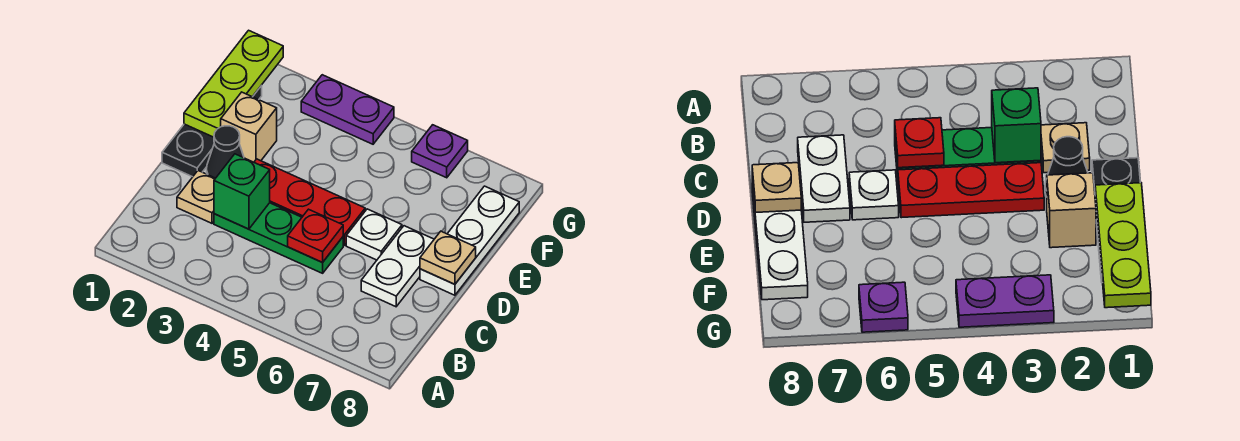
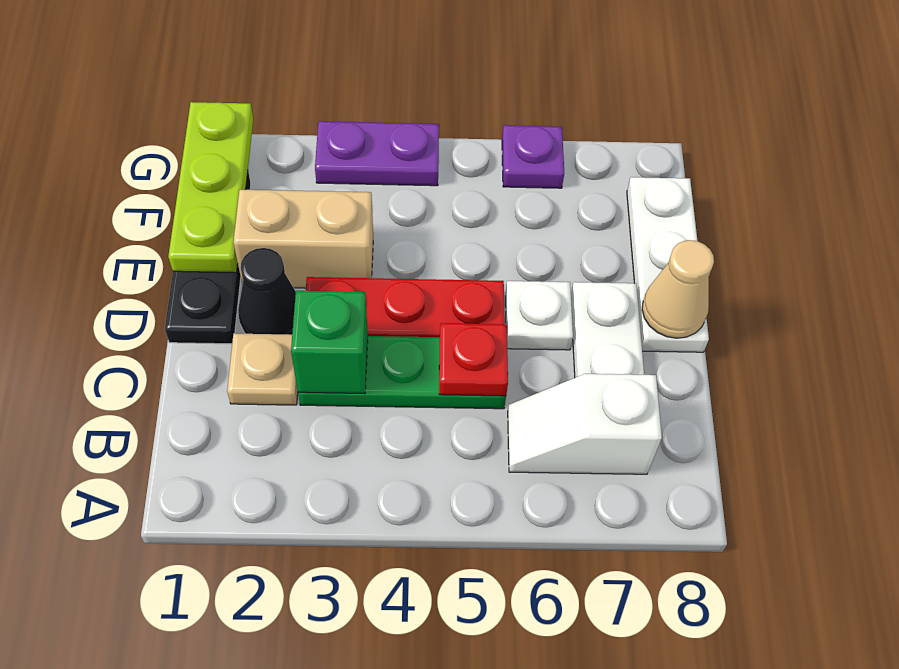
none -> white slope B6:B7 level 1 top 7
tan plate D8 level 2 -> tan cone D8 level 2
tan brick E2 level 1 -> tan brick E2:E3 level 1

